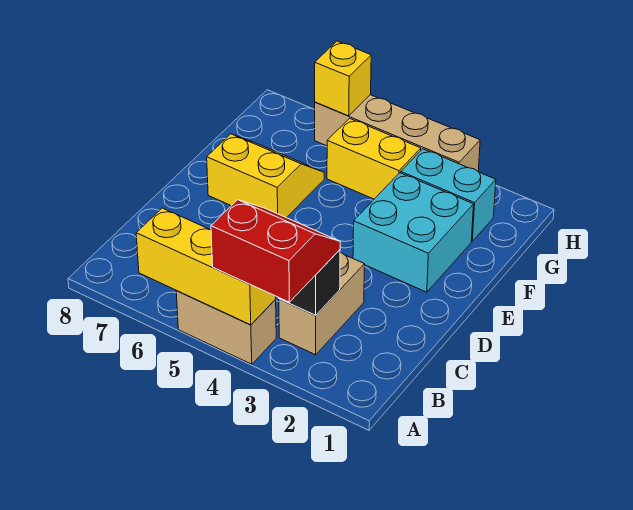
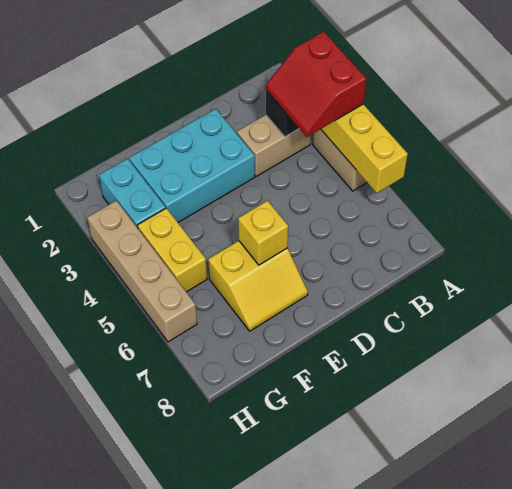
cyan brick E2:F3 level 1 -> cyan brick D2:F3 level 1
yellow slope E6:F7 level 1 top E -> yellow slope E6:F7 level 1 top 6
yellow brick H6 level 2 -> yellow brick E6 level 2

